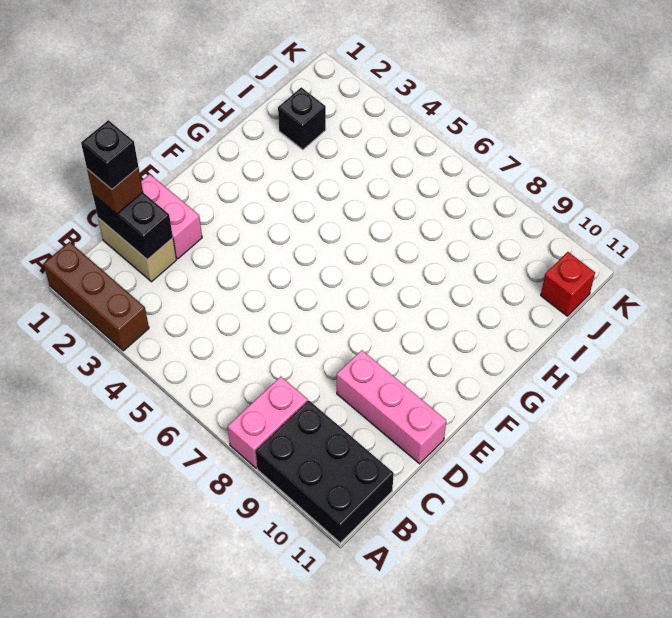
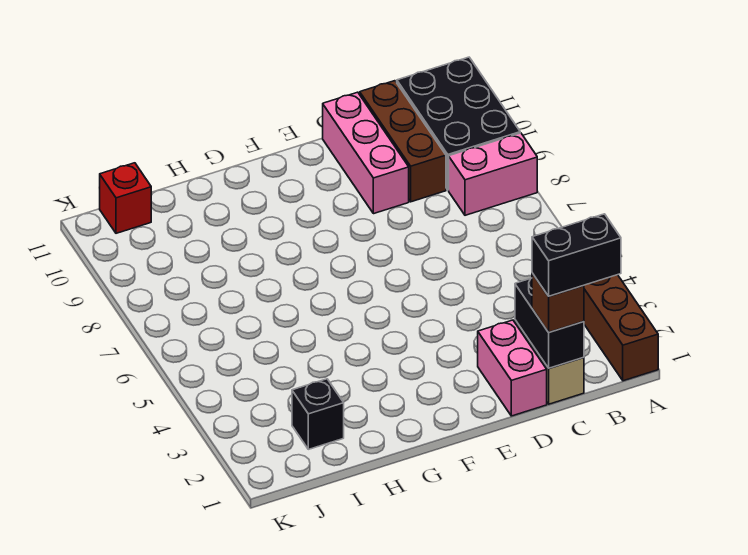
black brick C1 level 4 -> black brick B1:C1 level 4
none -> brown brick C9:C11 level 1

